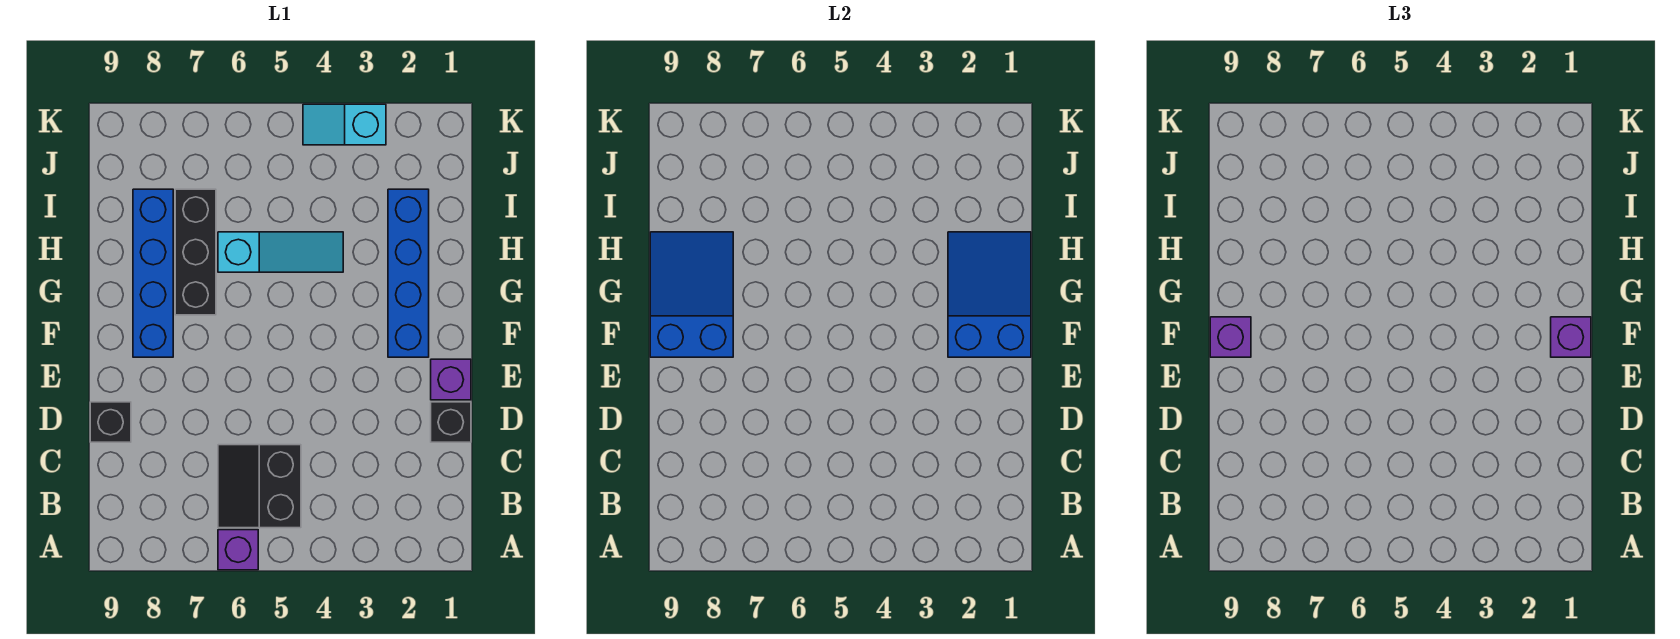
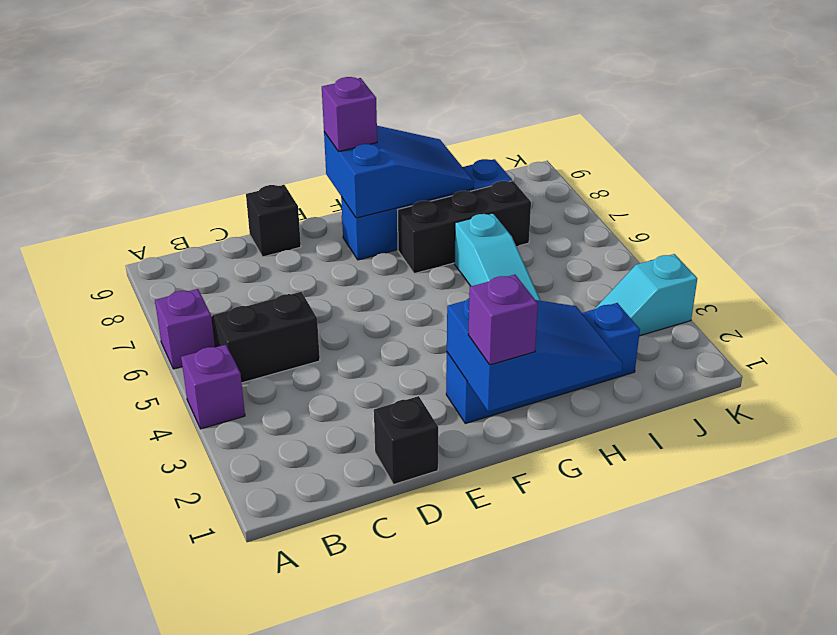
purple brick E1 level 1 -> purple brick A4 level 1
cyan slope K3:K4 level 1 top 3 -> cyan slope J3:K3 level 1 top K

